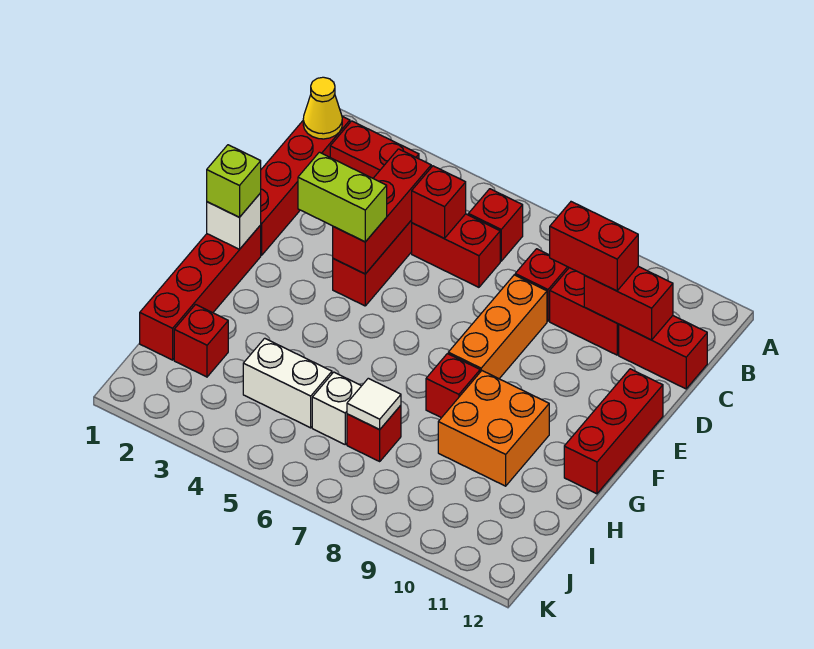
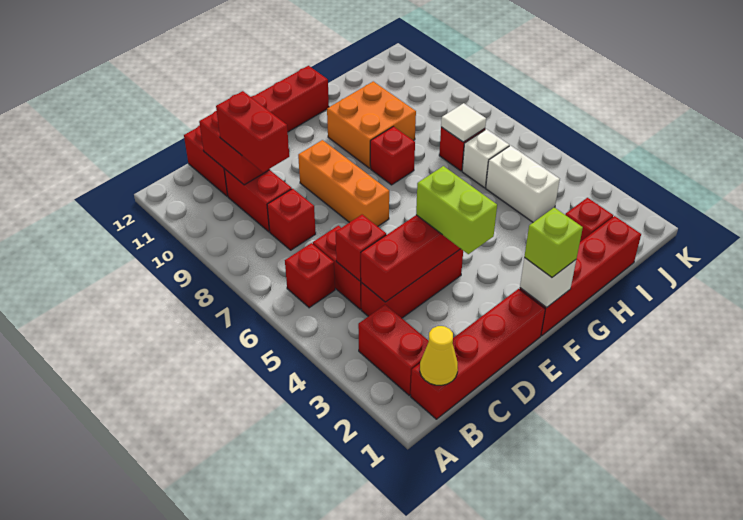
orange brick D8:F8 level 1 -> orange brick E7:E9 level 1

